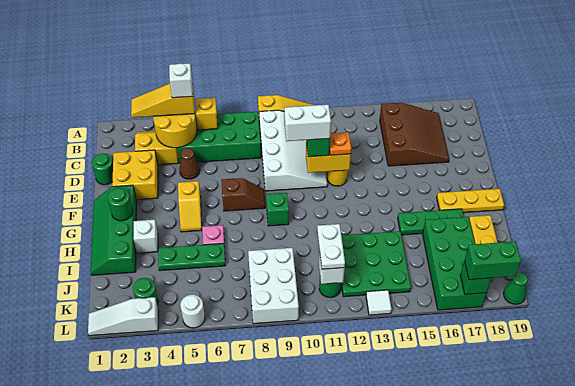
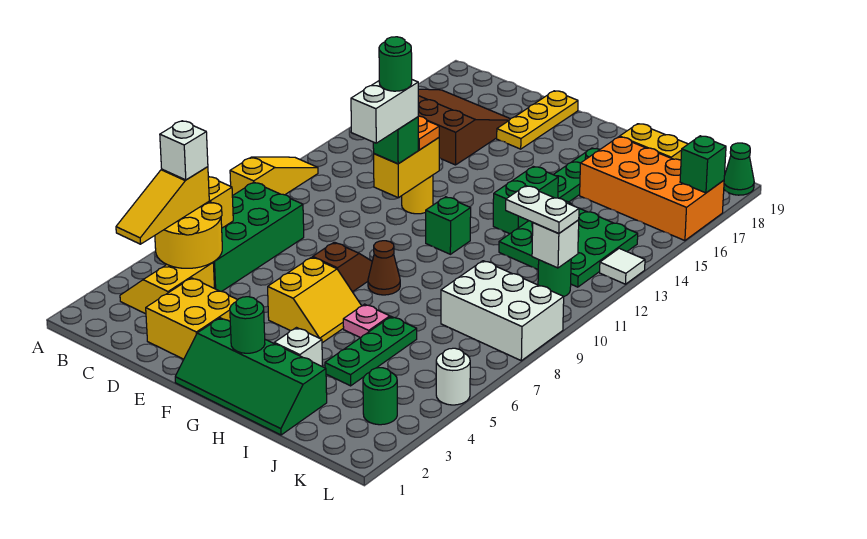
white slope B9:E11 level 1 top 9 -> none
green round brick D1 level 1 -> green round brick E11 level 5
brown cone D5 level 1 -> brown cone G8 level 1
yellow slope F5:G5 level 1 top F -> yellow slope F5:G6 level 1 top F
green brick G9 level 1 -> green brick G11 level 1
yellow plate G17:G19 level 1 -> yellow plate E17:E19 level 1
green brick I16:L17 level 1 -> orange brick I16:L17 level 1
white slope L1:L3 level 1 top 3 -> none
green brick L17:L18 level 3 -> green brick H13:H14 level 1

